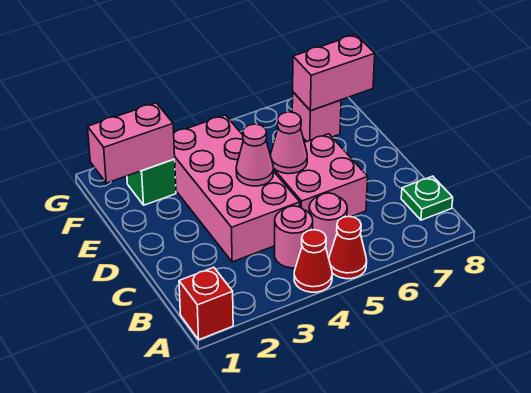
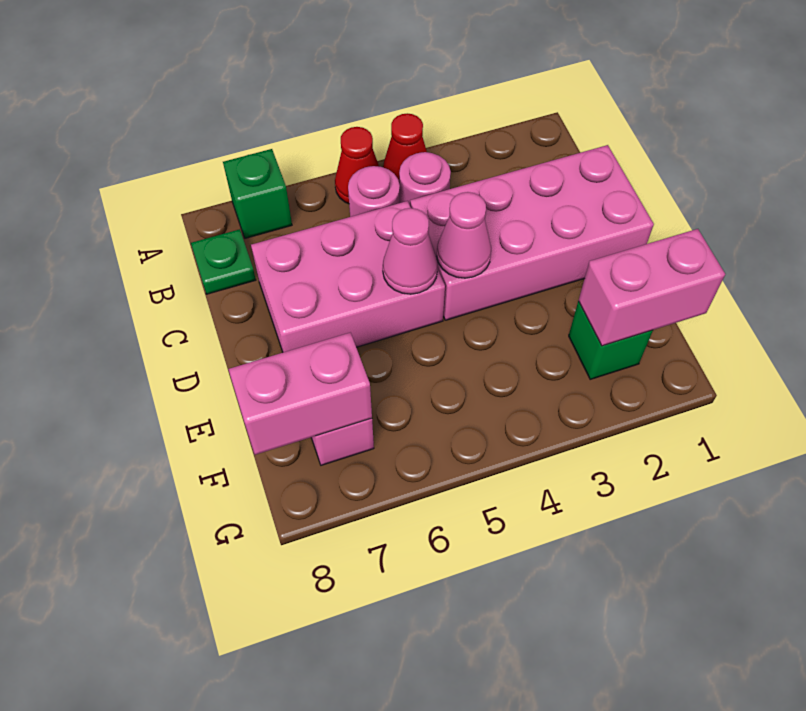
red brick A1 level 1 -> none
none -> green brick A7 level 1
pink brick C3:F4 level 1 -> pink brick C1:D4 level 1
pink brick C5:D6 level 1 -> pink brick C5:D7 level 1

